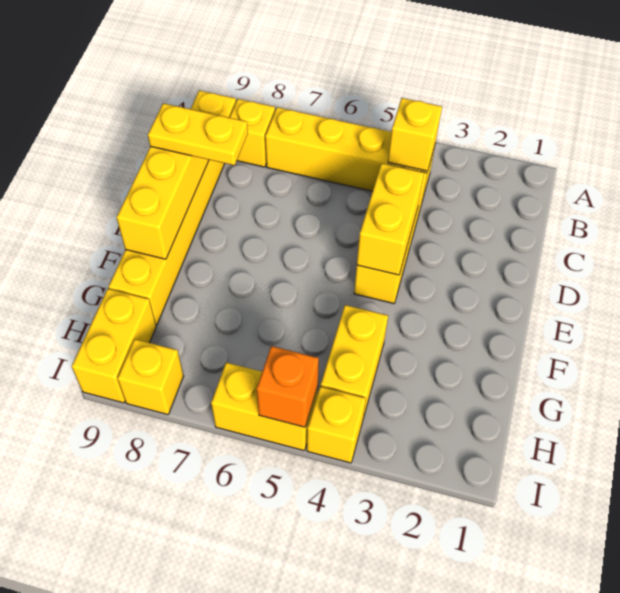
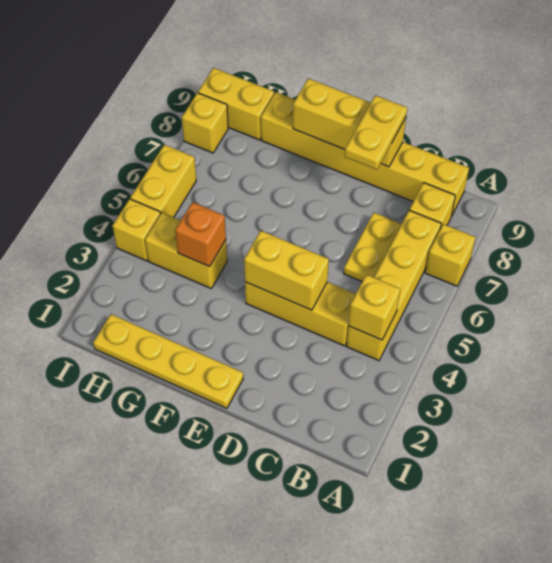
none -> yellow brick A7 level 1
none -> yellow plate C6:C7 level 1
none -> yellow plate E1:H1 level 1
orange brick I5 level 2 -> orange brick G4 level 2

